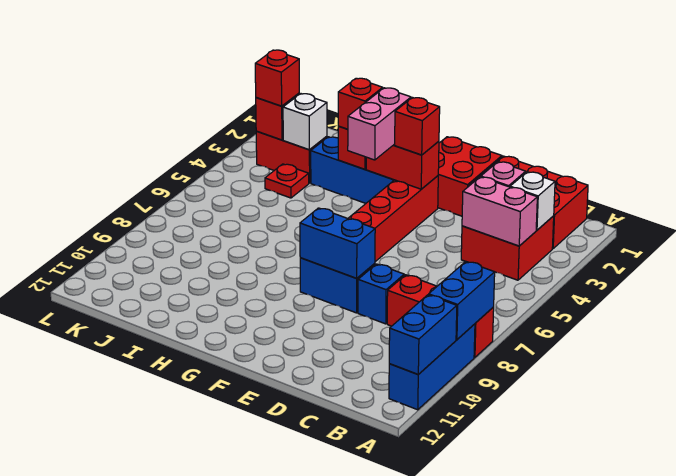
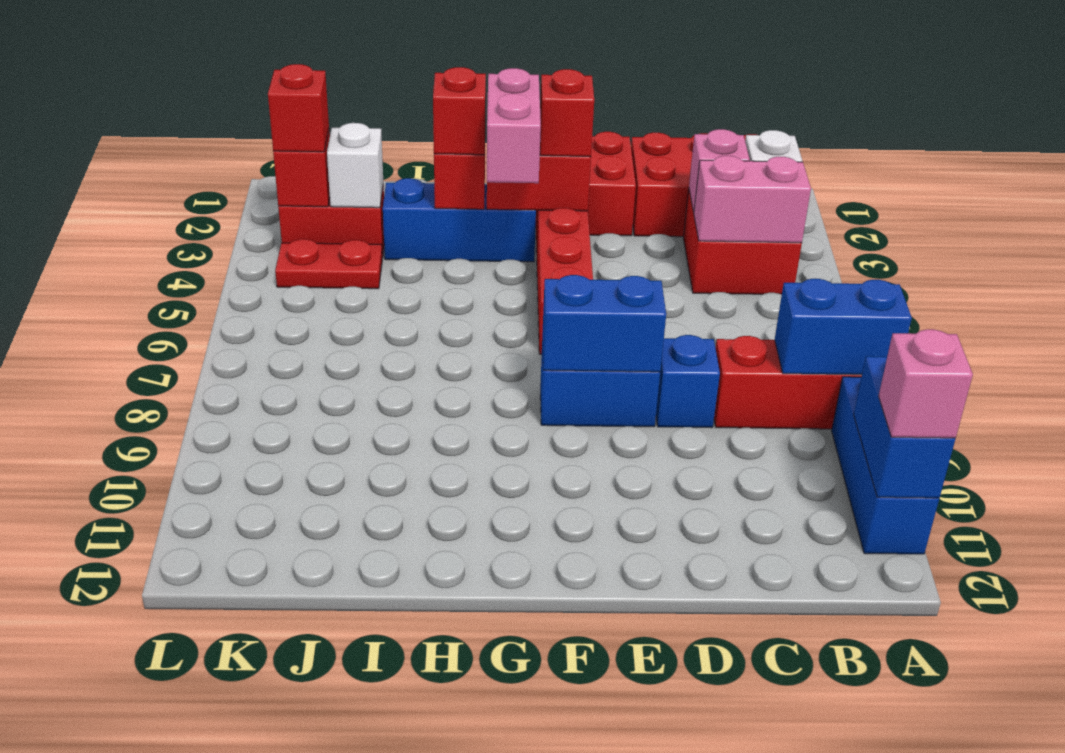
blue brick A8:A9 level 2 -> blue brick A8:B8 level 2
none -> pink brick A11 level 3
red plate J4 level 1 -> red plate J4:K4 level 1

